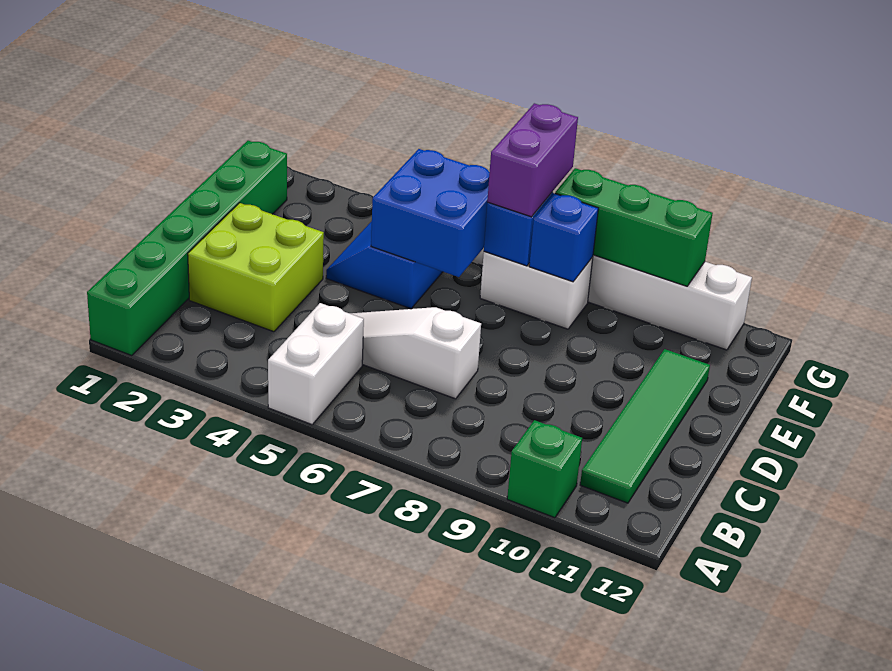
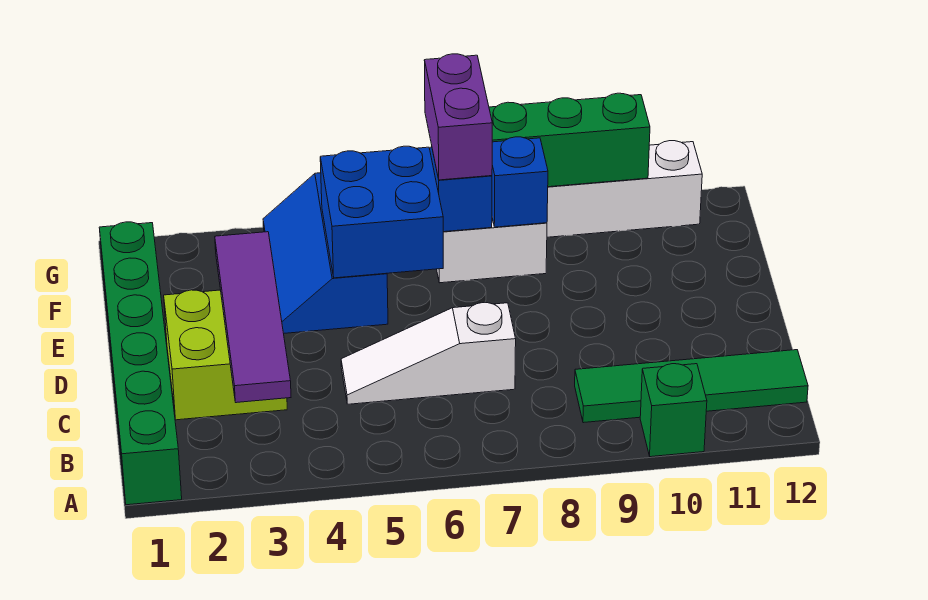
white brick A5:B5 level 1 -> none
none -> purple tile B3:E3 level 2
green tile B11:E11 level 1 -> green tile B9:B12 level 1

